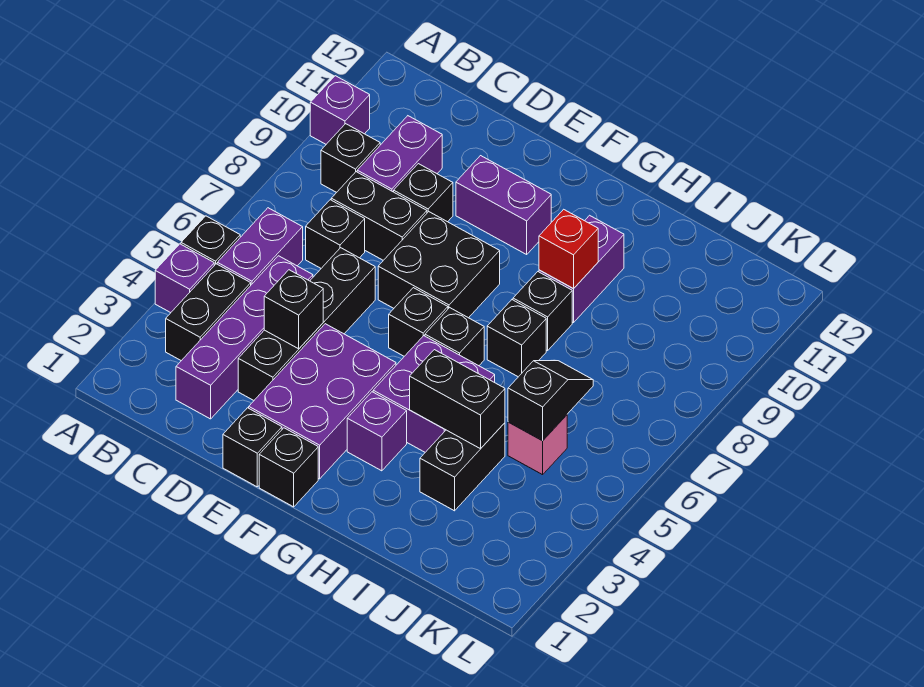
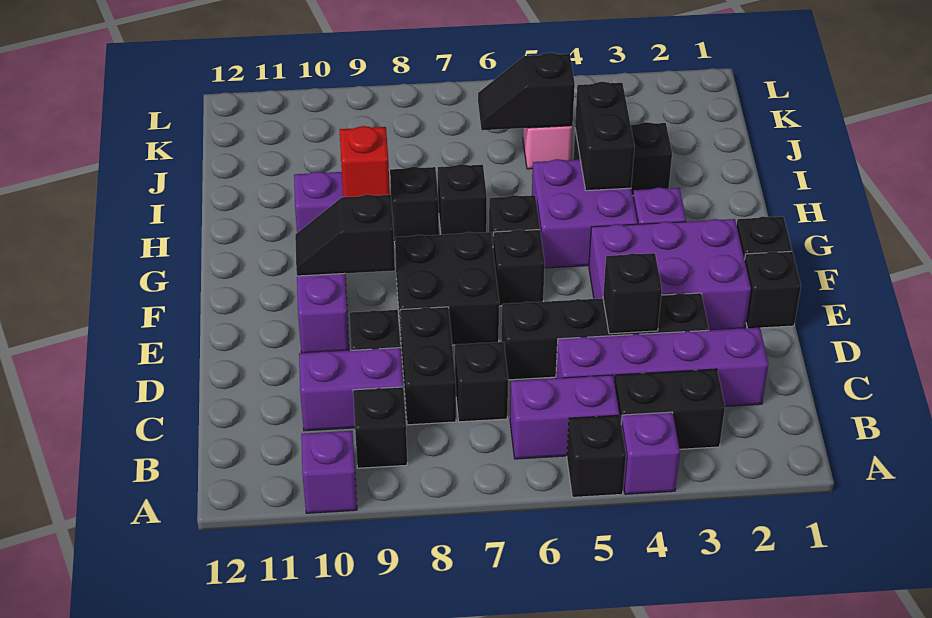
none -> black slope F9:F10 level 2 top 9

